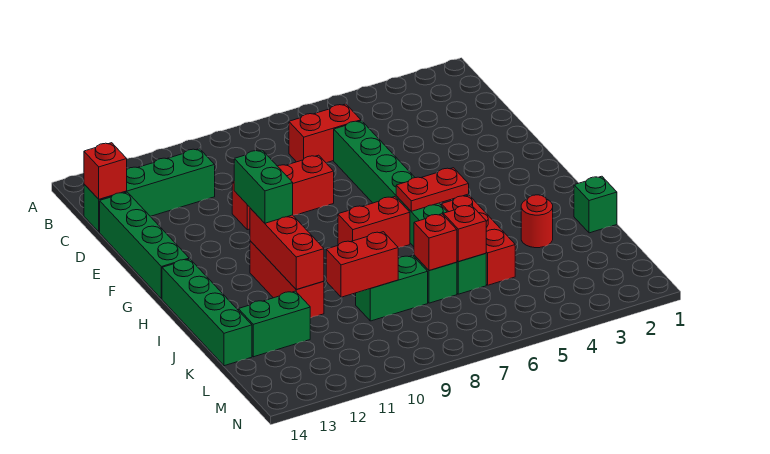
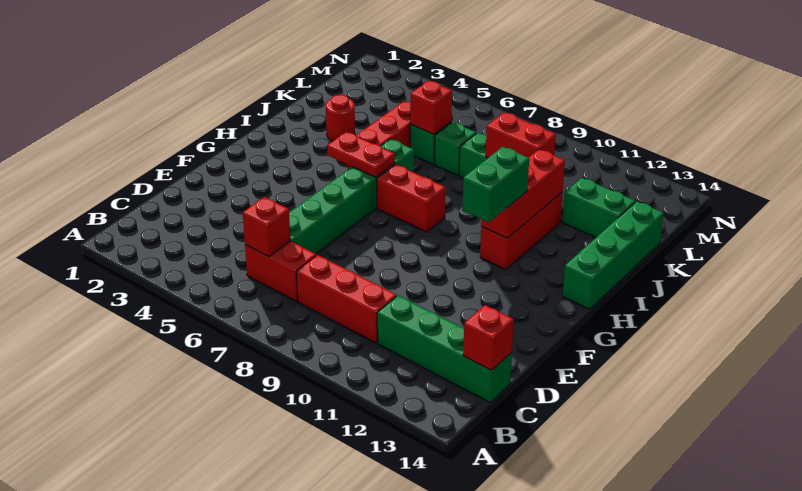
green brick D14:G14 level 1 -> none
red brick E8:E10 level 1 -> red brick C8:C10 level 1
green brick J1 level 1 -> none
red brick K7 level 2 -> red brick C6 level 2

